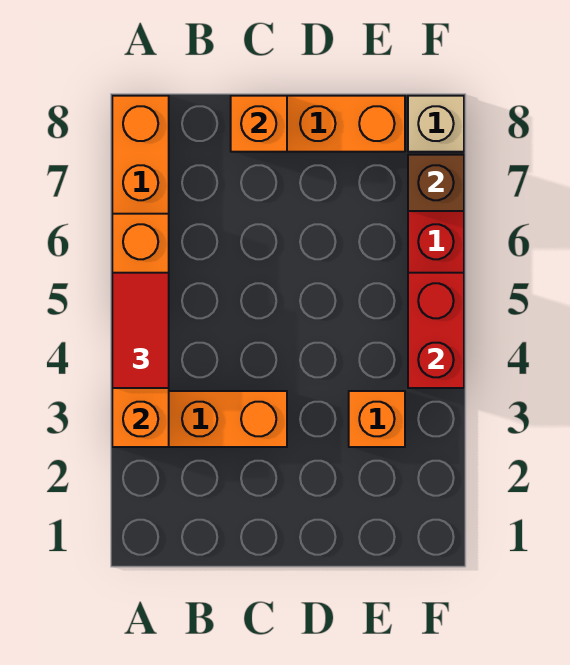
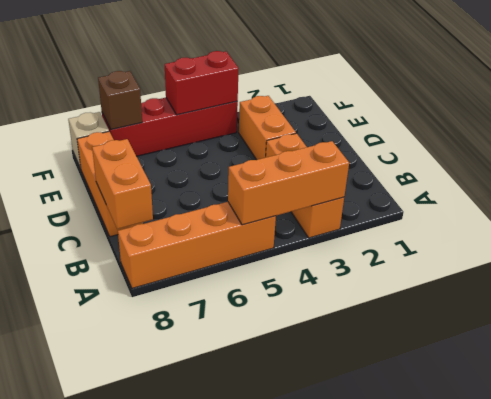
orange brick A3:A6 level 2 -> orange brick A3:A5 level 2
red tile A4:A5 level 3 -> none
orange brick C8 level 2 -> orange brick B8:C8 level 2
orange brick E3 level 1 -> orange brick D3:E3 level 1

